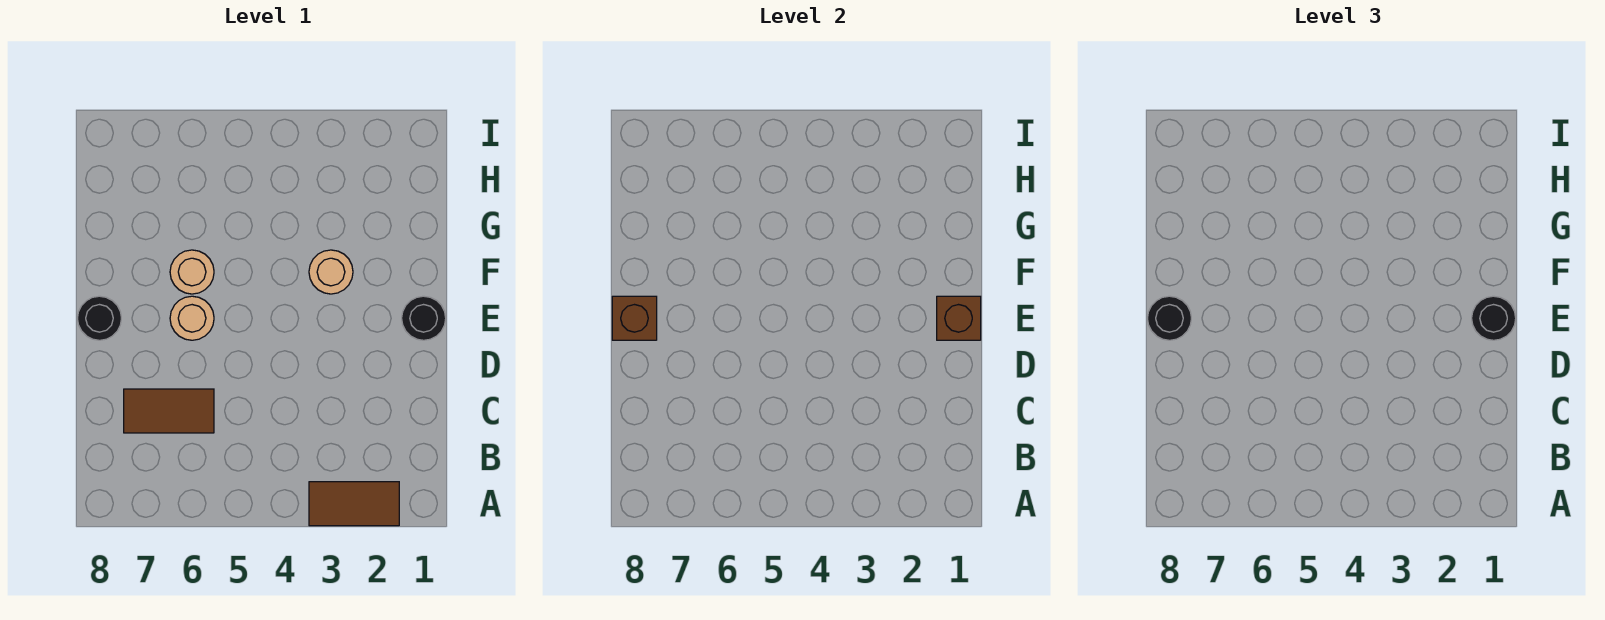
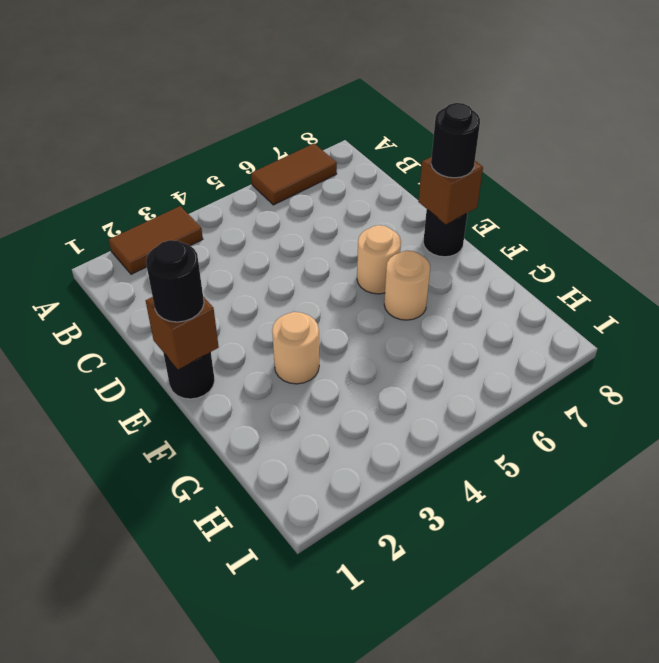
brown tile C6:C7 level 1 -> brown tile A6:A7 level 1

